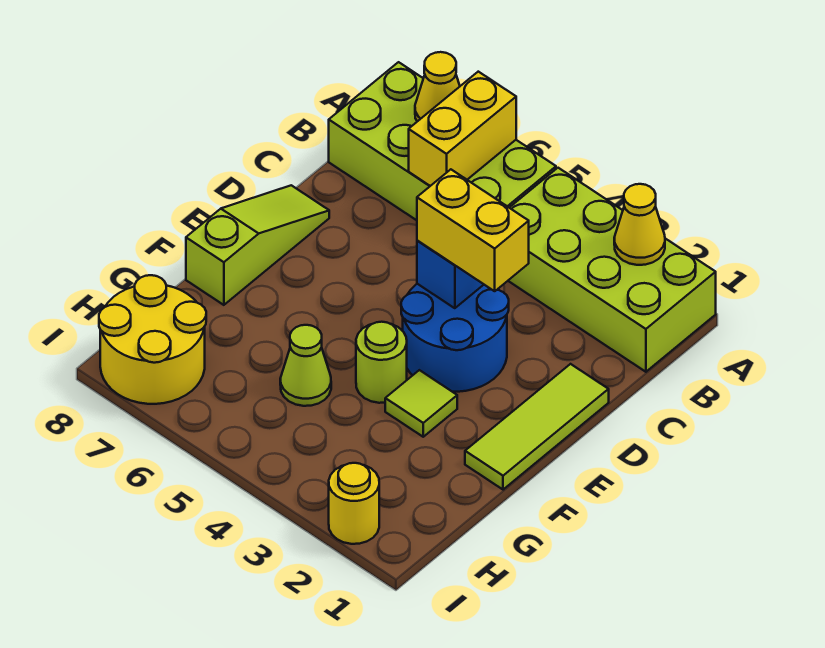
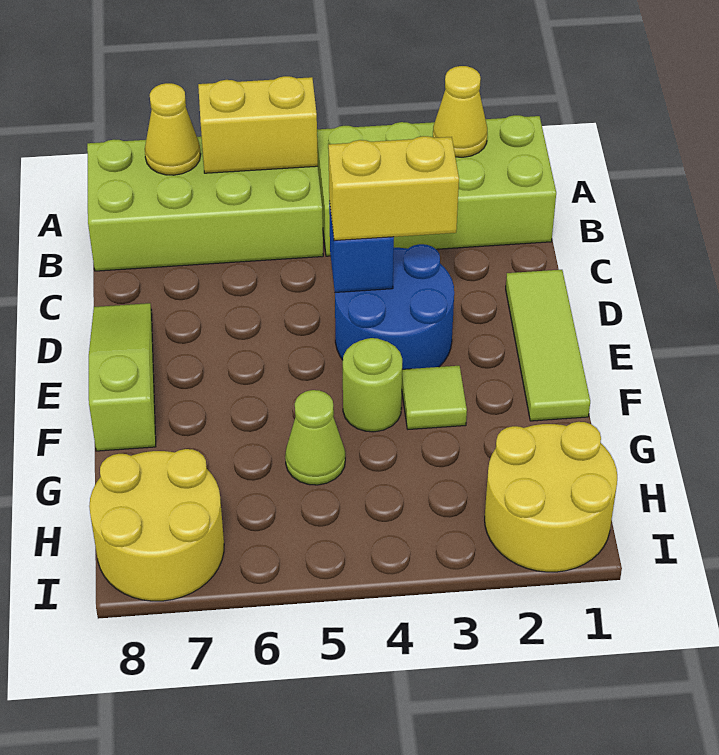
yellow brick A6:B6 level 2 -> yellow brick A5:A6 level 2
yellow round brick I2 level 1 -> yellow round brick H1:I2 level 1

